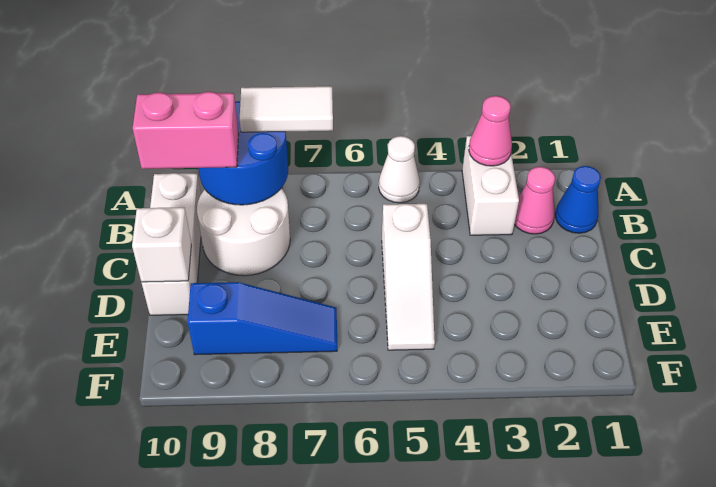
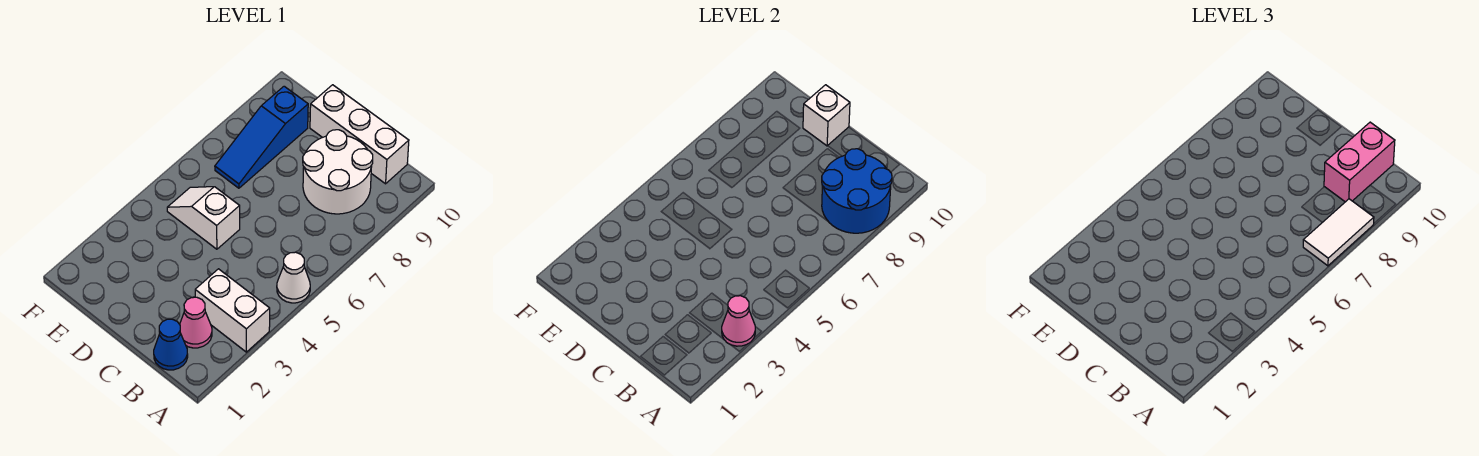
white slope C5:E5 level 1 top C -> white slope D5:E5 level 1 top D

